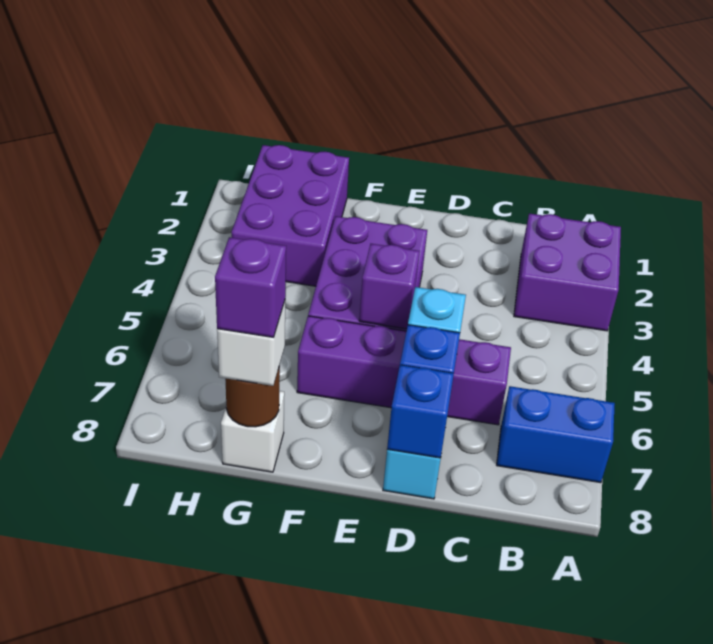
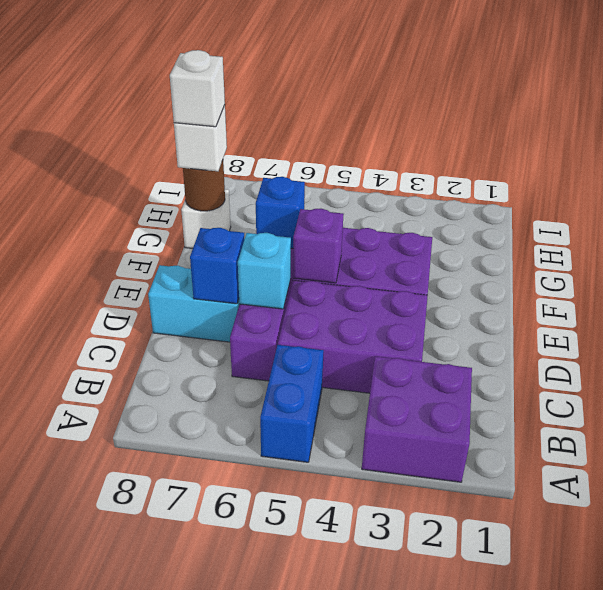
blue brick A7:B7 level 1 -> blue brick A5:B5 level 1
blue brick D8 level 2 -> blue brick F6 level 2
purple brick G1:H3 level 1 -> purple brick C3:D5 level 1
purple brick G8 level 4 -> white brick G8 level 4

